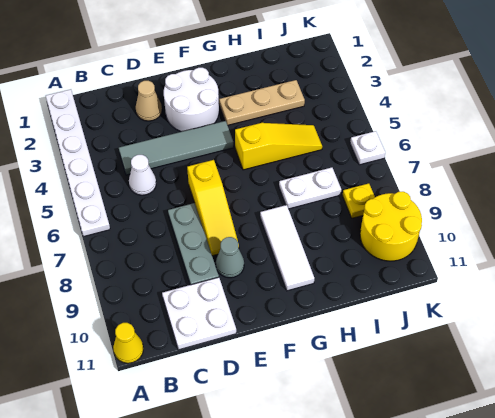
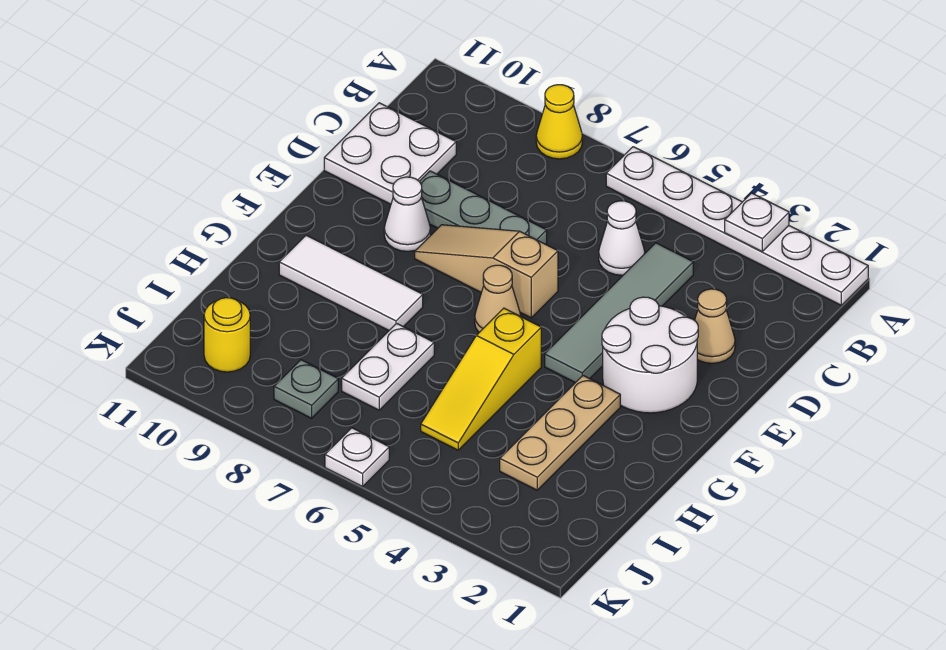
none -> white plate A3 level 2
yellow cone A11 level 1 -> yellow cone A8 level 1
yellow slope E6:E8 level 1 top 6 -> tan slope E6:E8 level 1 top 6
grey cone E9 level 1 -> white cone E9 level 1
none -> tan cone F6 level 1
yellow plate J8 level 1 -> grey plate J8 level 1
yellow round brick J9:K10 level 1 -> yellow round brick J10 level 1

